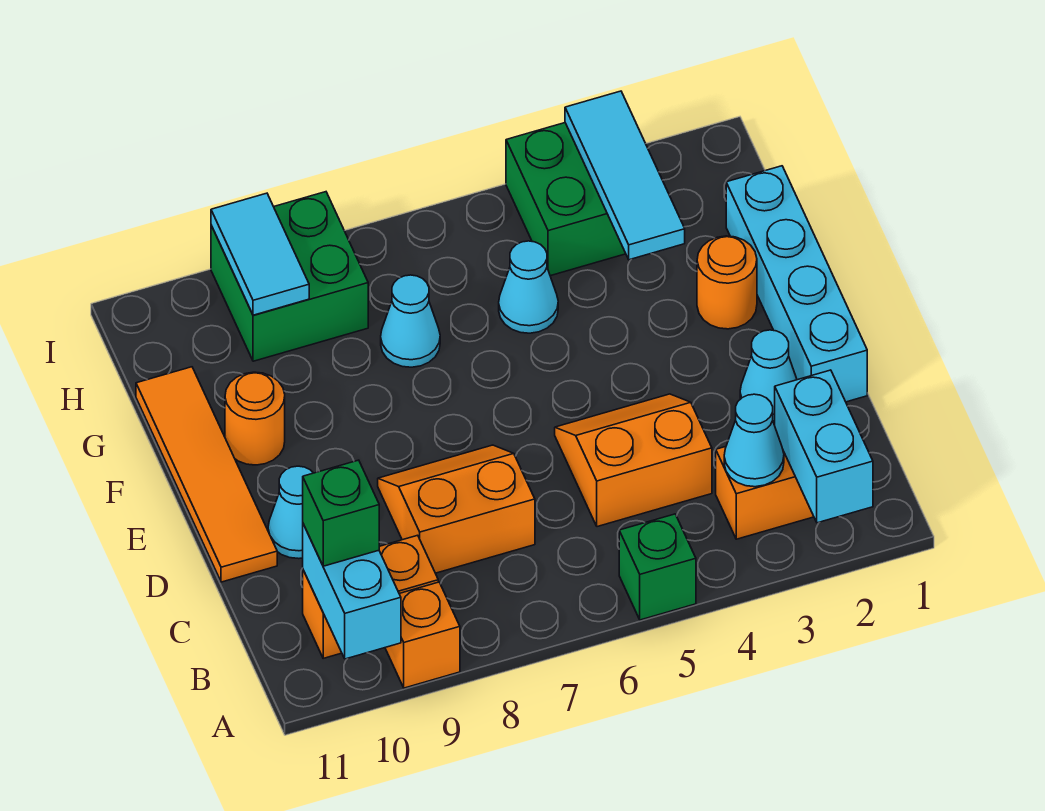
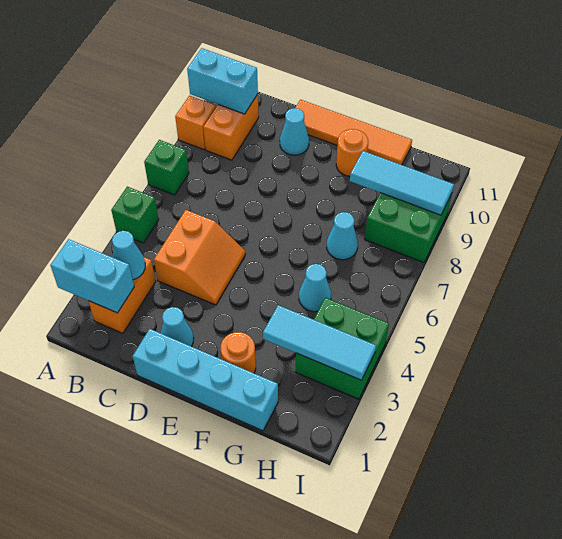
green brick B10 level 3 -> green brick A7 level 1
orange slope C7:D8 level 1 top C -> none
cyan tile H9:I9 level 2 -> cyan tile G9:I9 level 2

